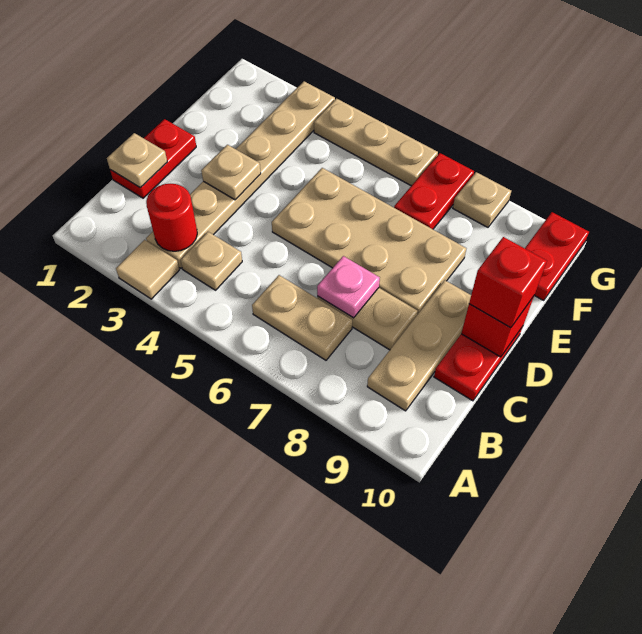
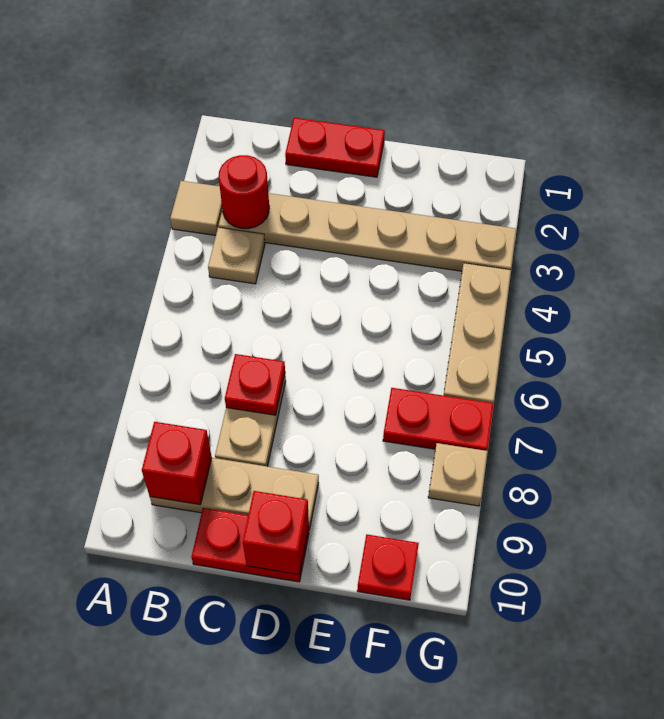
tan plate B6:B7 level 1 -> none
tan plate C1 level 2 -> none
pink plate C7 level 2 -> red plate C7 level 2
tan plate D3 level 2 -> none
tan plate D5:E8 level 1 -> none
red brick D10 level 3 -> red brick B9 level 2
red plate F10:G10 level 1 -> red plate F10 level 1

